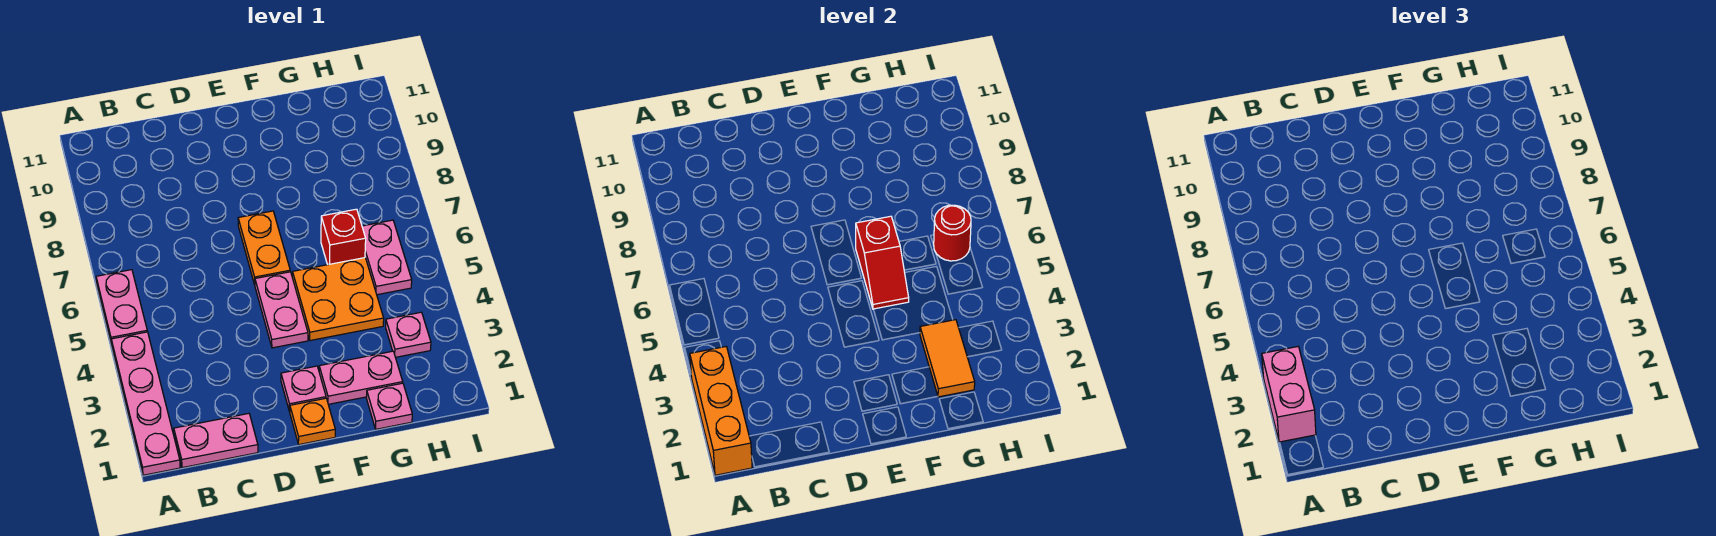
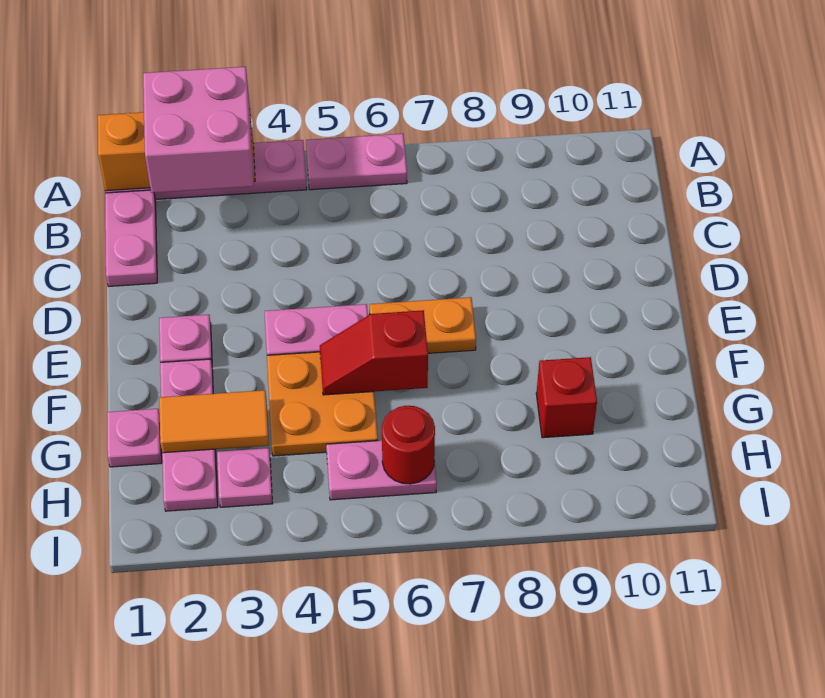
pink brick A2:A3 level 3 -> pink brick A2:B3 level 3
orange plate E1 level 1 -> none
pink plate F2:G2 level 1 -> pink plate F2:H2 level 1
red brick G6 level 1 -> red brick G9 level 1

